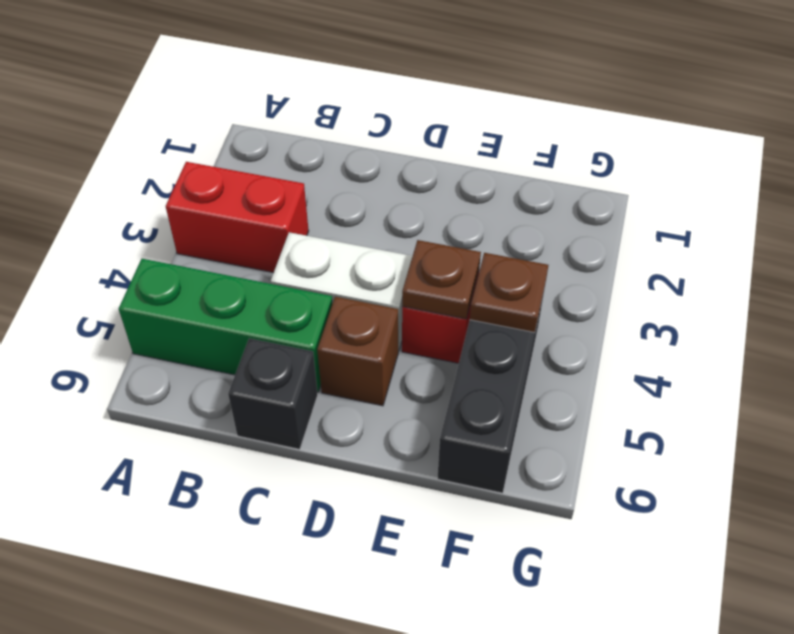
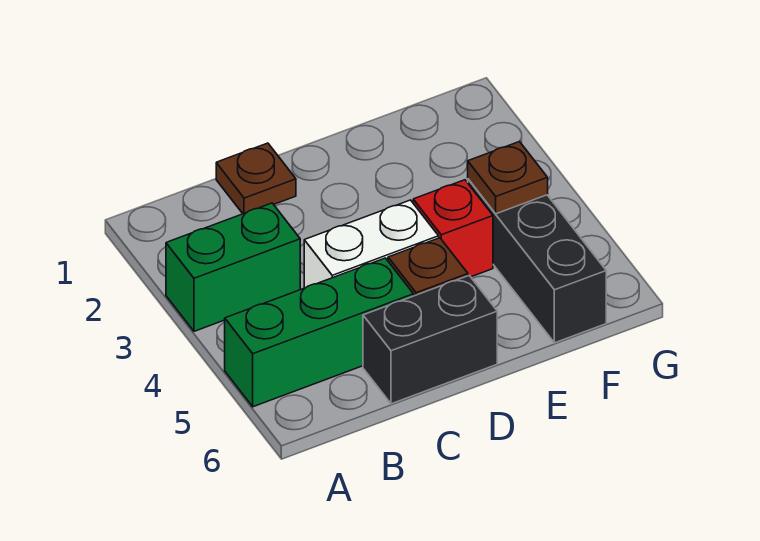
red brick A3:B3 level 1 -> green brick A3:B3 level 1
black brick C6 level 1 -> black brick C6:D6 level 1
brown plate E4 level 2 -> brown plate C1 level 1

